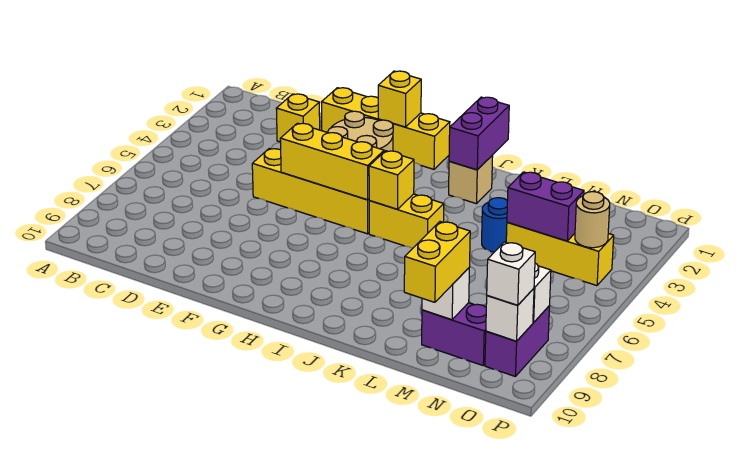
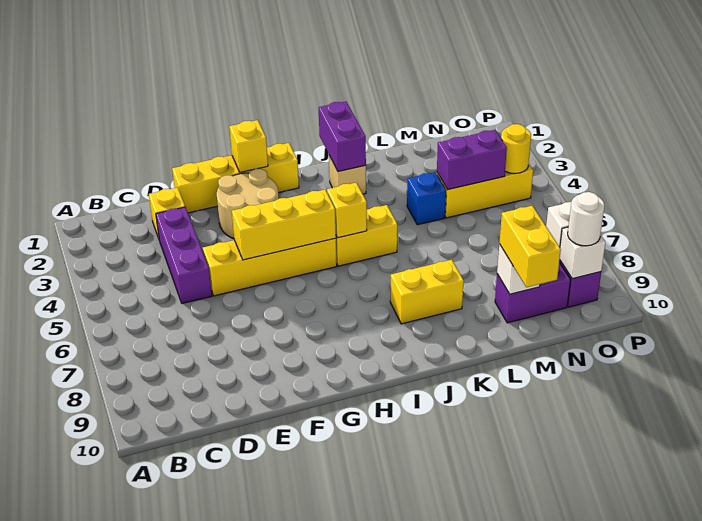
none -> purple brick D3:D5 level 1
none -> yellow brick J8:K8 level 1
blue round brick L4 level 1 -> blue brick L4 level 1
tan round brick O4 level 2 -> yellow round brick O4 level 2
white brick O9 level 3 -> white round brick O9 level 3

